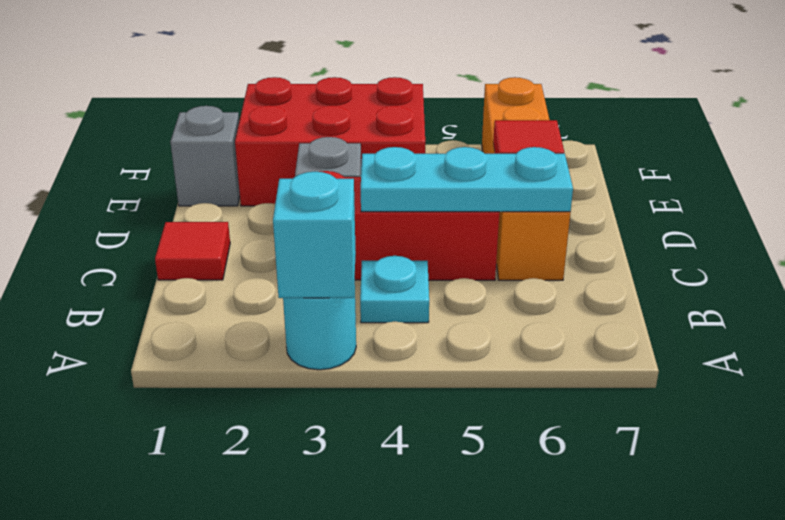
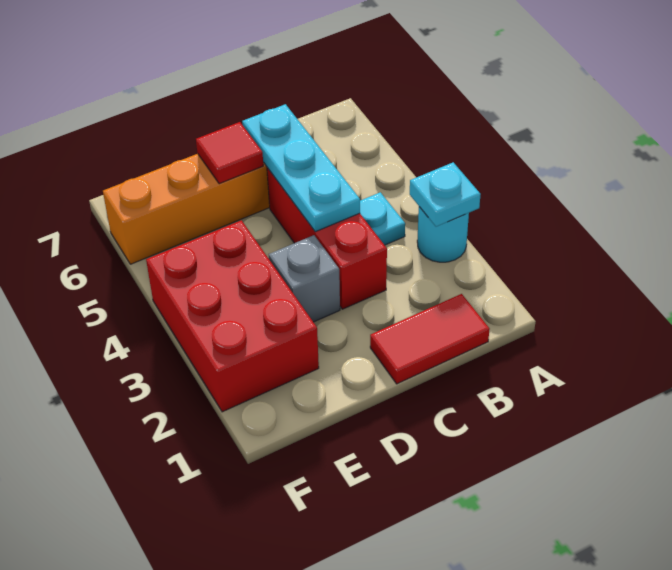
cyan brick A3 level 2 -> cyan plate A3 level 2
red tile C1 level 1 -> red tile B1:C1 level 1
grey brick E1 level 1 -> none

